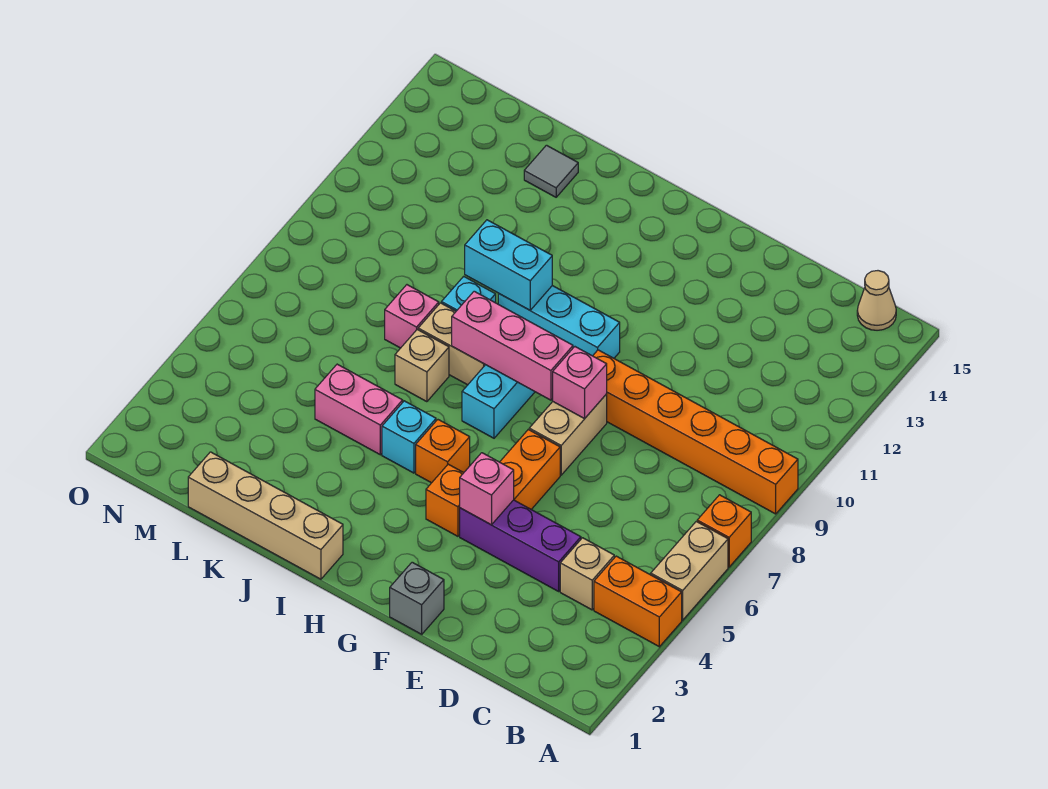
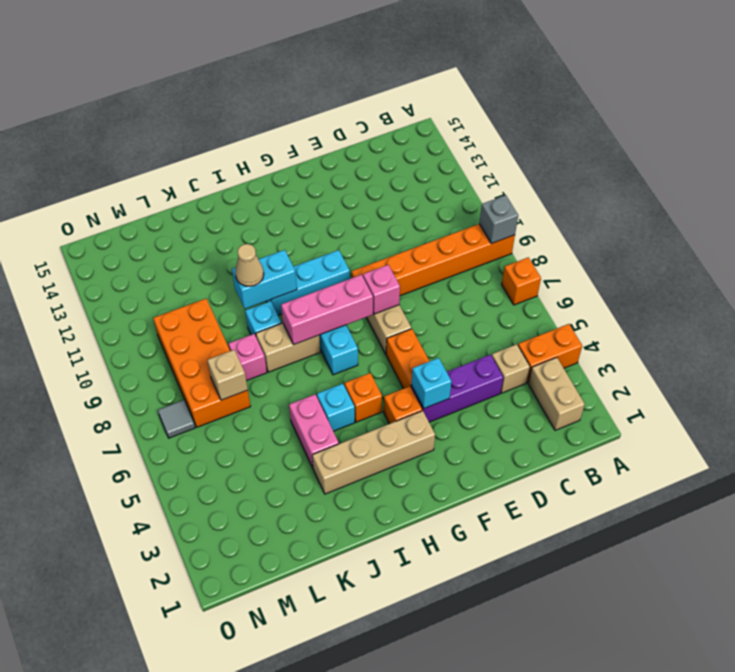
tan brick A5:A6 level 1 -> tan brick B2:B3 level 1
tan cone B15 level 1 -> tan cone J10 level 3
grey brick F1 level 1 -> grey brick A9 level 2
pink brick F4 level 2 -> cyan brick F4 level 2
tan brick I1:L1 level 1 -> tan brick G3:J3 level 1
pink brick J5:K5 level 1 -> pink brick J4:J5 level 1
tan brick J7 level 1 -> tan brick L7 level 2
grey tile K14 level 1 -> grey tile N7 level 1
none -> orange brick L7:M10 level 1

